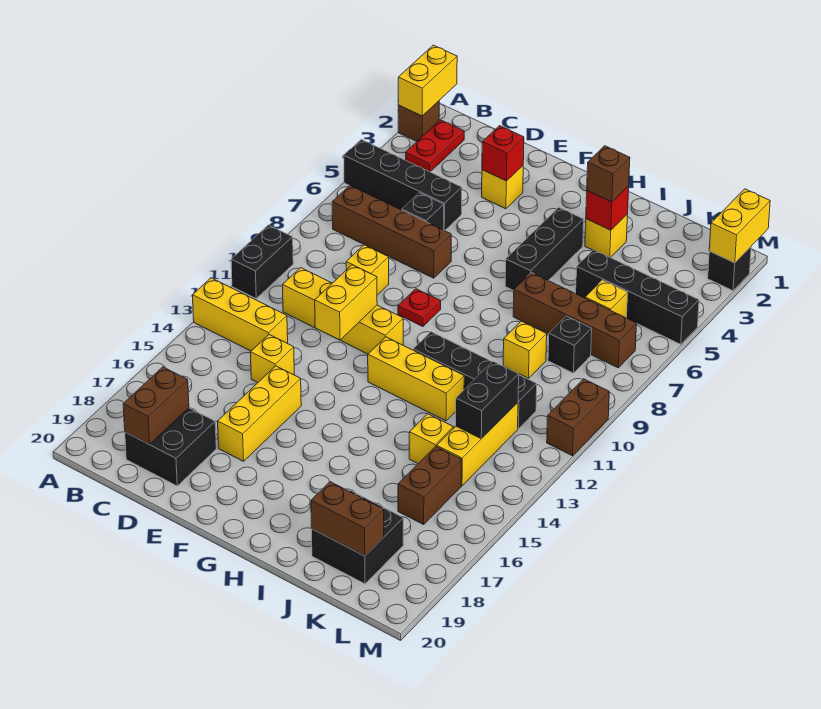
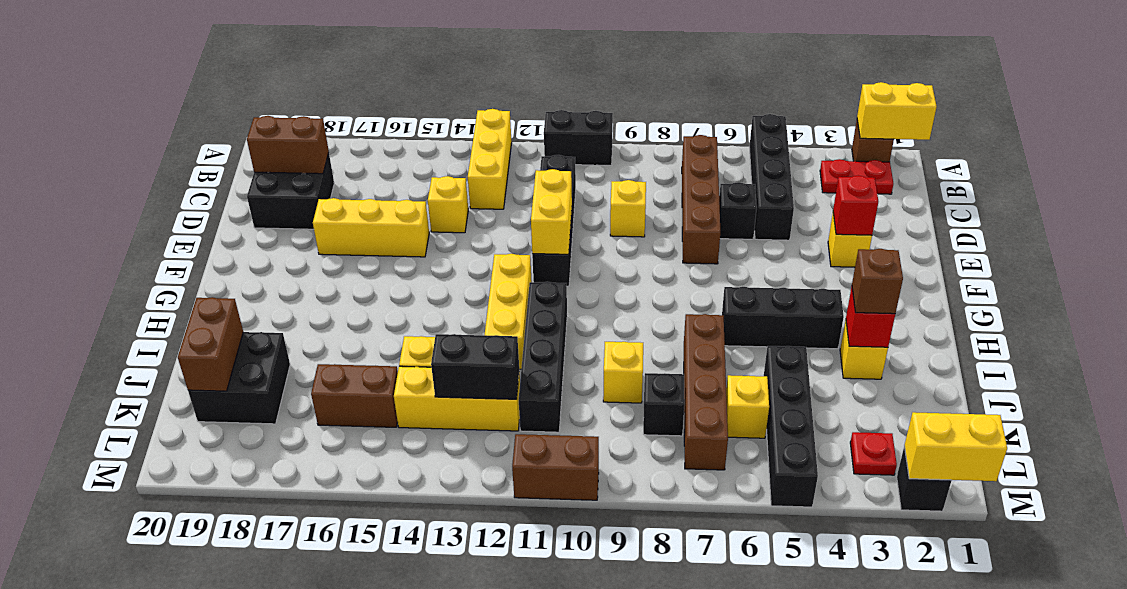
yellow brick C11:F11 level 1 -> black brick C11:F11 level 1
yellow brick E11:E12 level 2 -> yellow brick E11:F11 level 2
red plate F9 level 1 -> red plate L3 level 1

